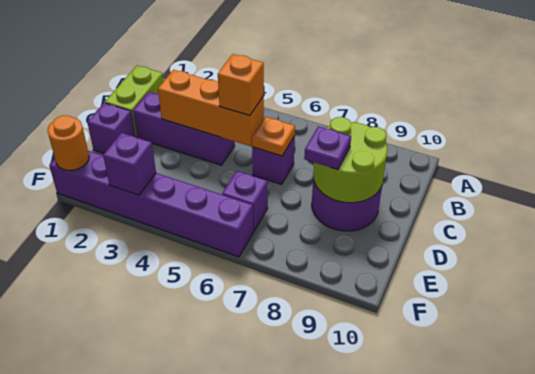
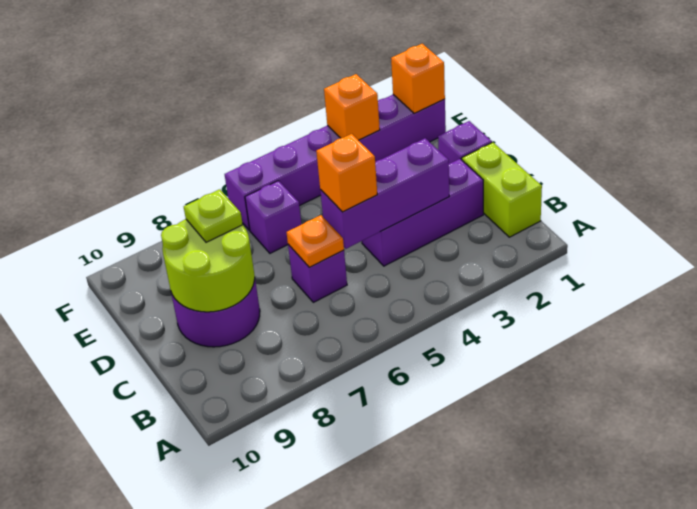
orange brick C3:C5 level 2 -> purple brick C3:C5 level 2
purple plate D8 level 3 -> lime plate D8 level 3
orange round brick F1 level 2 -> orange brick F1 level 2
purple brick F3 level 2 -> orange brick F3 level 2

